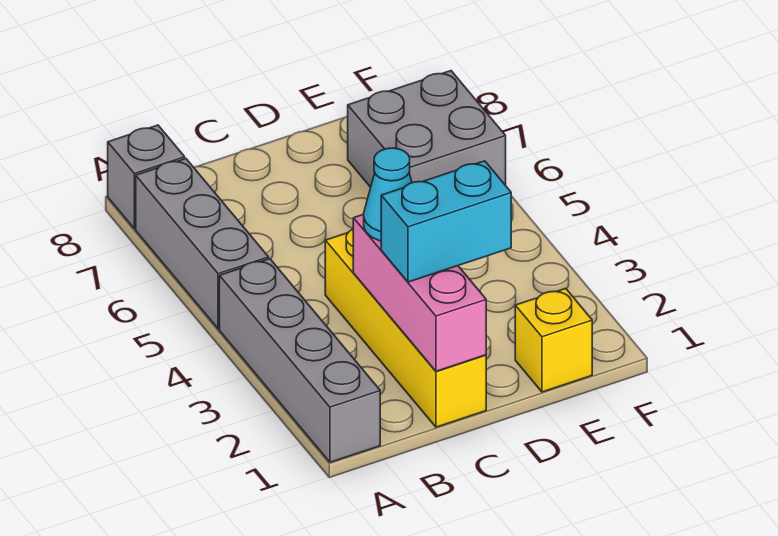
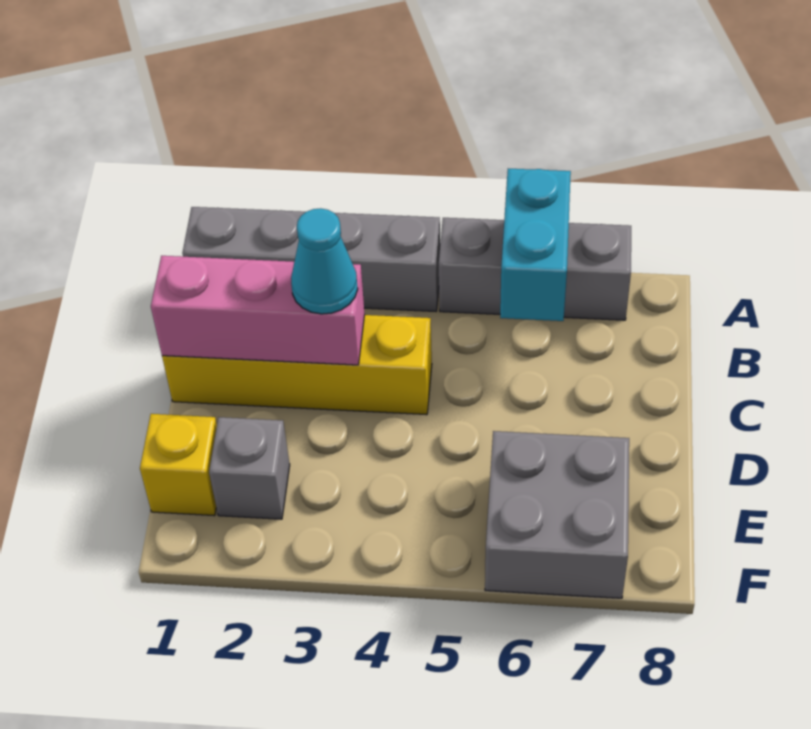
grey brick A8 level 1 -> grey brick E2 level 1
cyan brick C2:D2 level 3 -> cyan brick A6:B6 level 2

